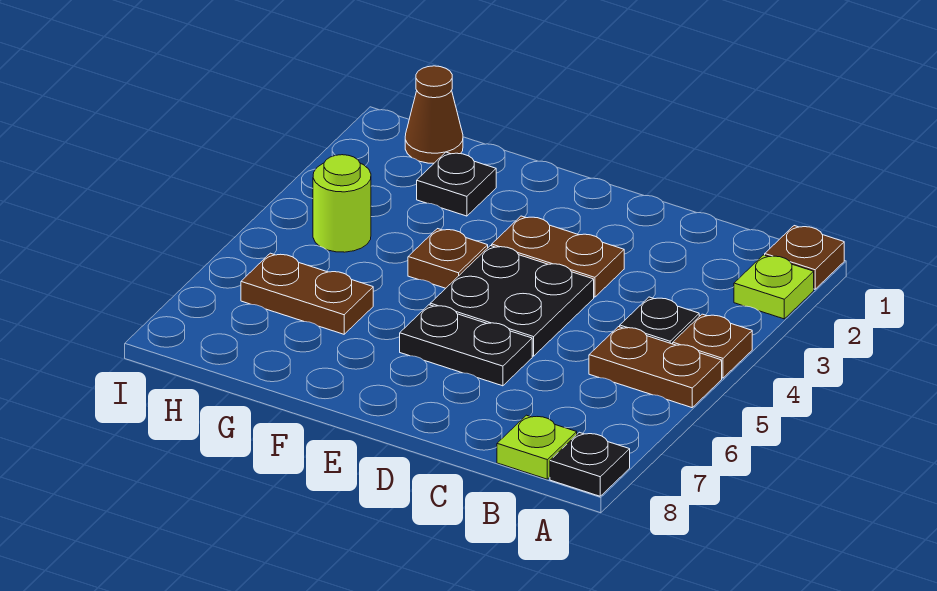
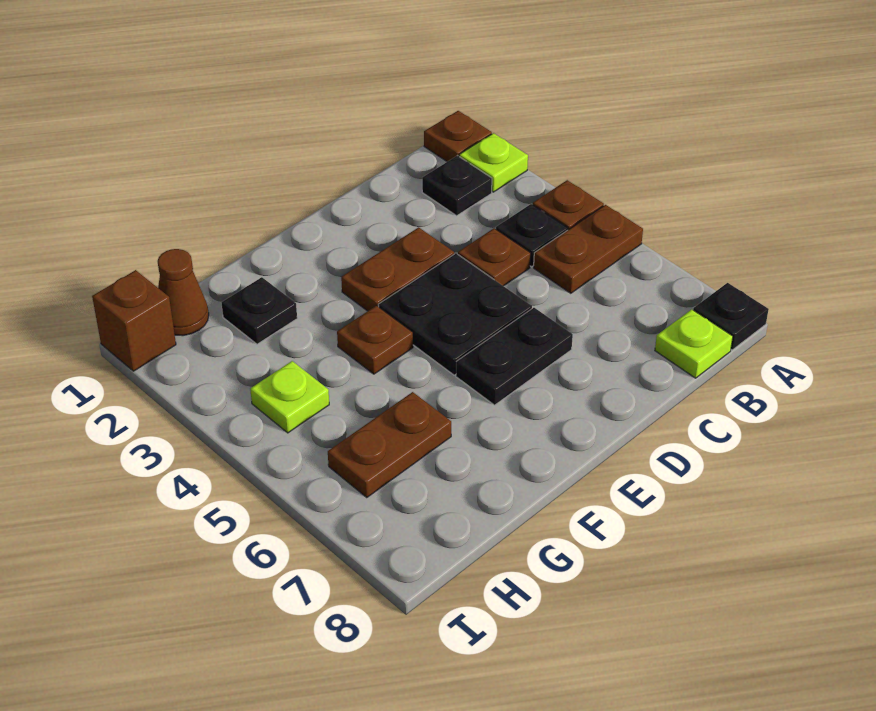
none -> black plate B2 level 1
none -> brown plate C4 level 1
lime round brick H4 level 1 -> lime plate H4 level 1
none -> brown brick I1 level 1

